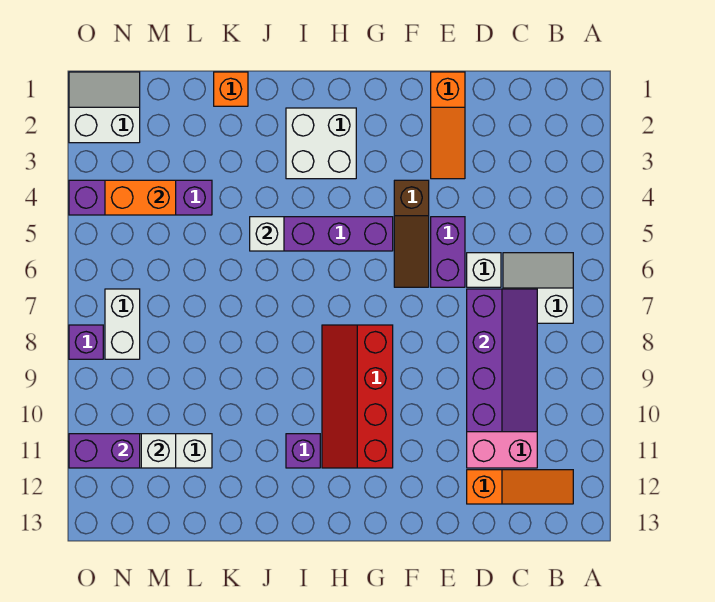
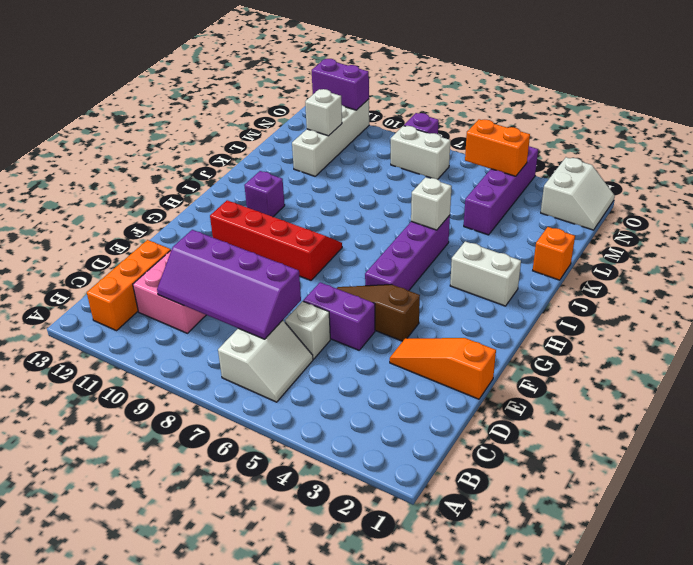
orange slope B12:D12 level 1 top D -> orange brick B12:D12 level 1
white brick H2:I3 level 1 -> white brick I2:I3 level 1
orange brick M4:N4 level 2 -> orange brick N4:N5 level 2
purple brick N11:O11 level 2 -> purple brick O11:O12 level 2

